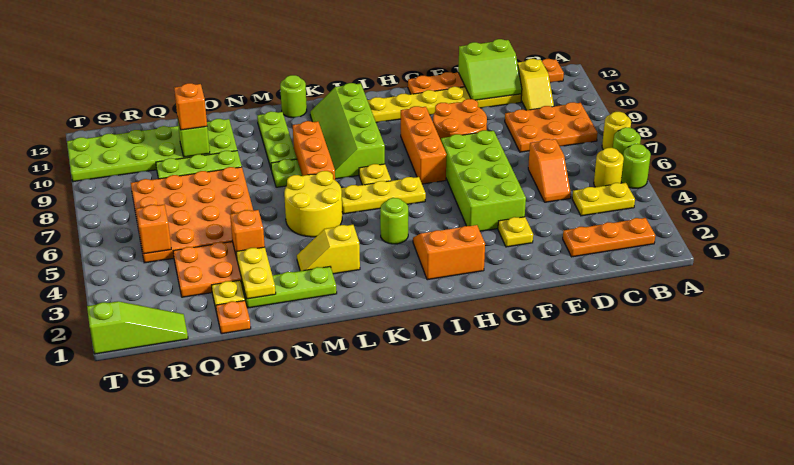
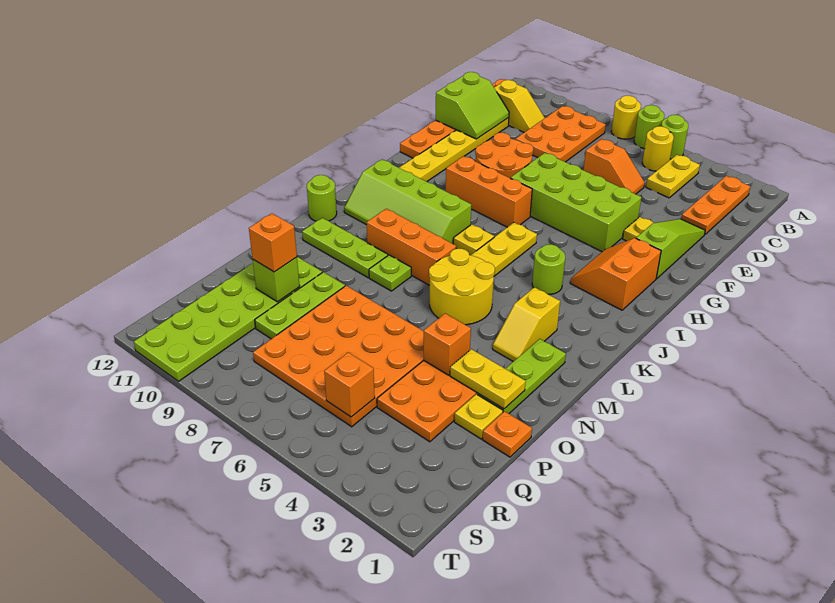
lime slope R1:T1 level 1 top T -> lime slope E2:G2 level 1 top G

